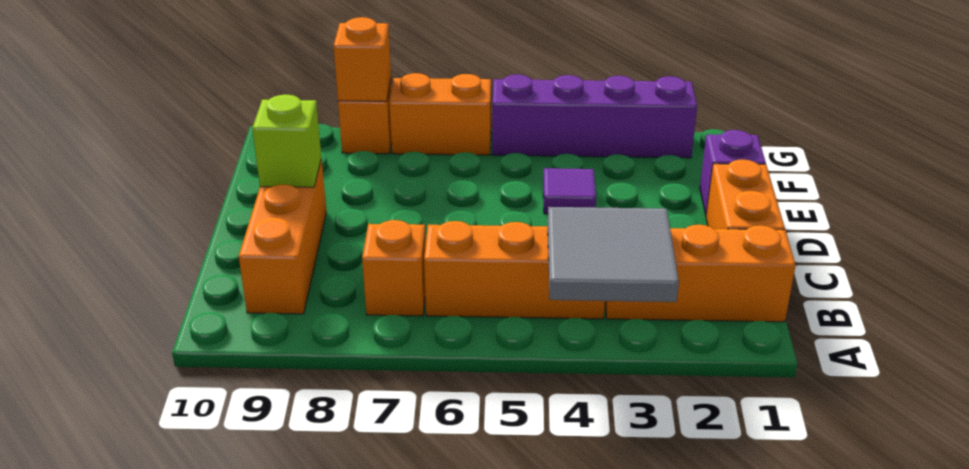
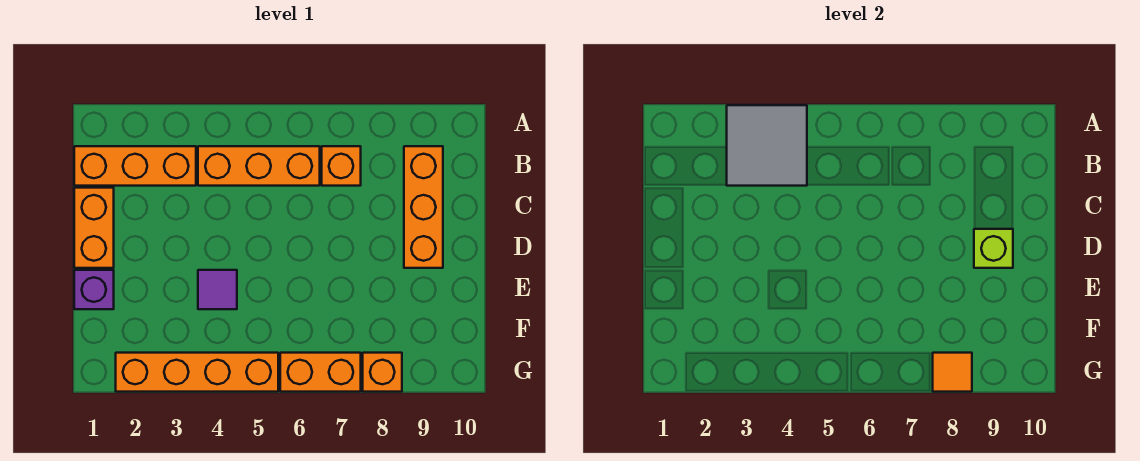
purple brick G2:G5 level 1 -> orange brick G2:G5 level 1
orange brick G8 level 2 -> orange tile G8 level 2

